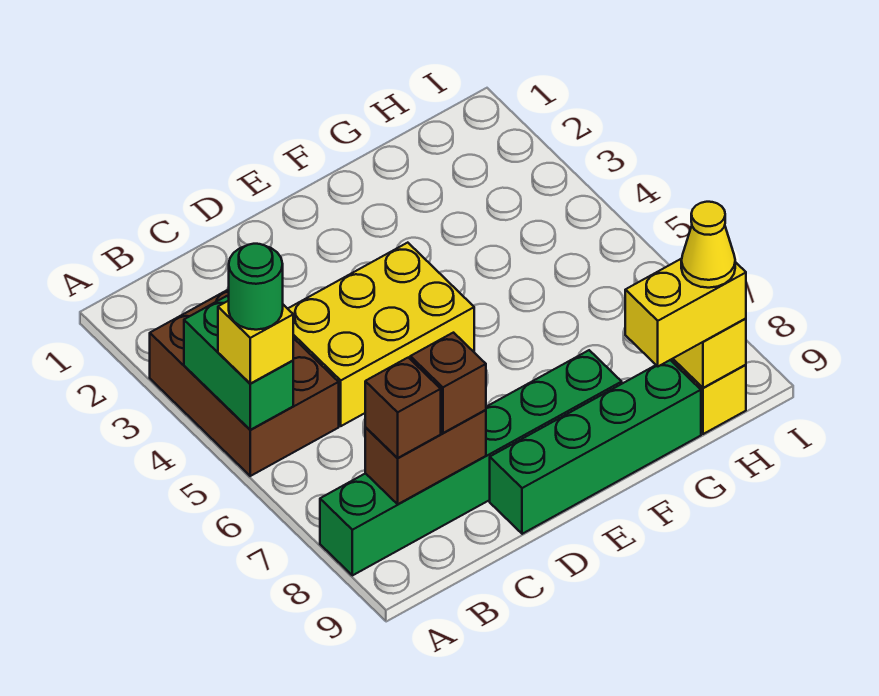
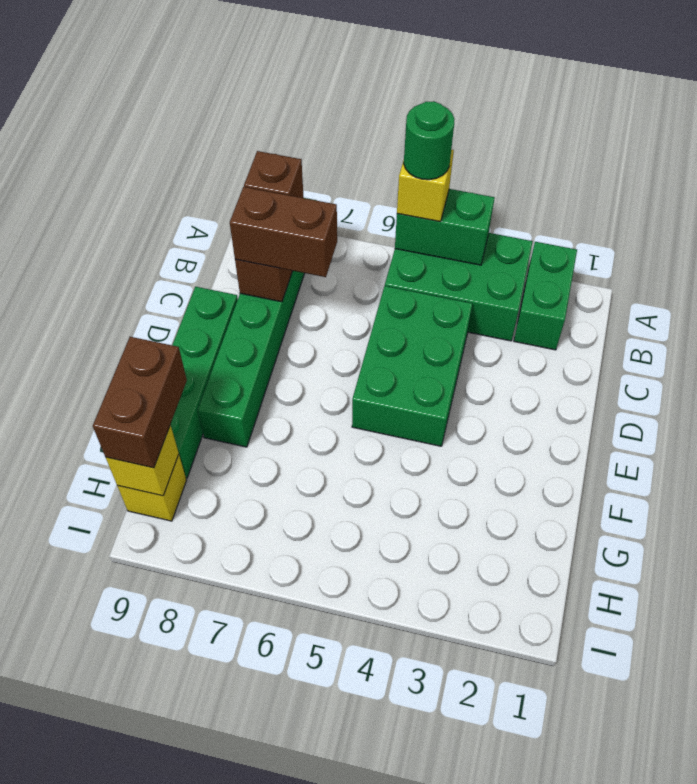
none -> green brick A2:B2 level 1
brown brick A3:B5 level 1 -> green brick A3:B5 level 1
yellow brick C4:E5 level 1 -> green brick C4:E5 level 1
brown brick C8 level 3 -> brown brick C7:C8 level 3
yellow brick G9:H9 level 3 -> brown brick G9:H9 level 3
yellow cone H9 level 4 -> none

